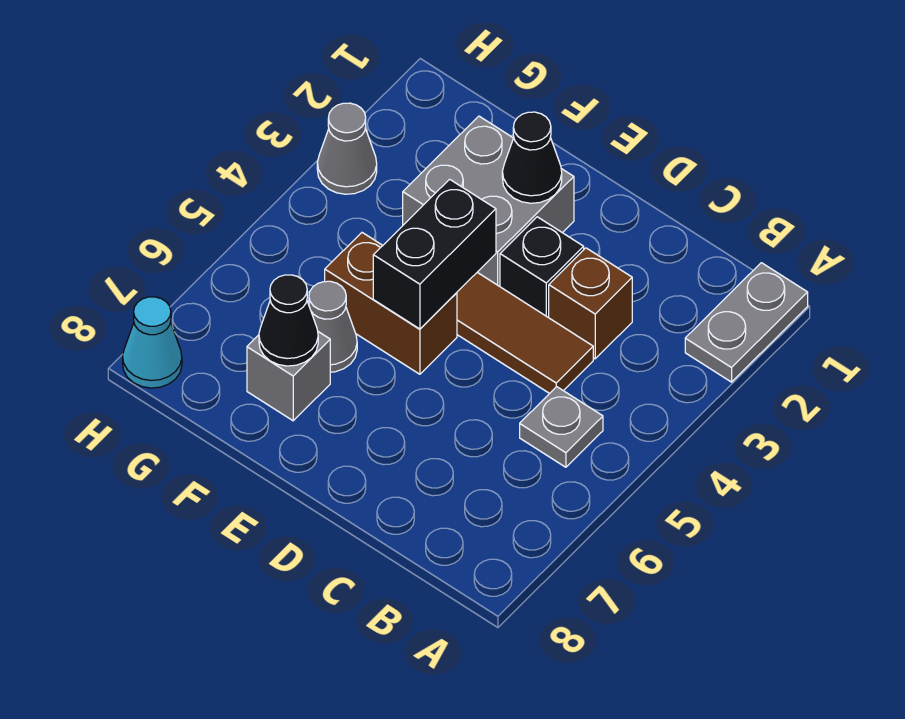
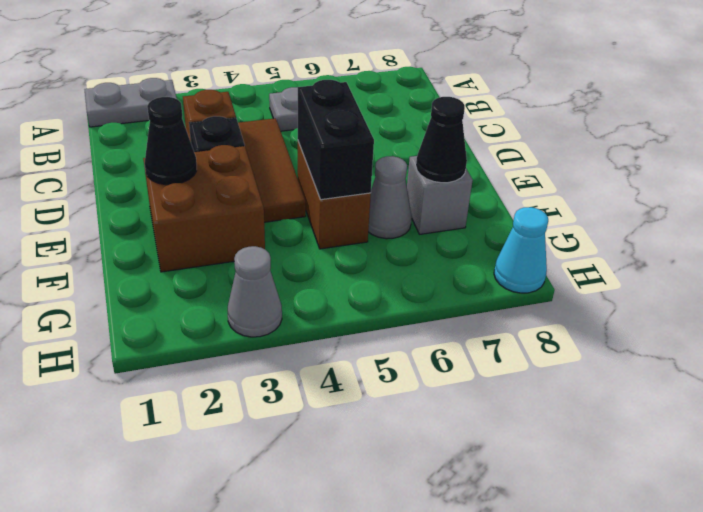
grey brick E2:F3 level 1 -> brown brick E2:F3 level 1
black brick E4:E5 level 2 -> black brick E5:F5 level 2

